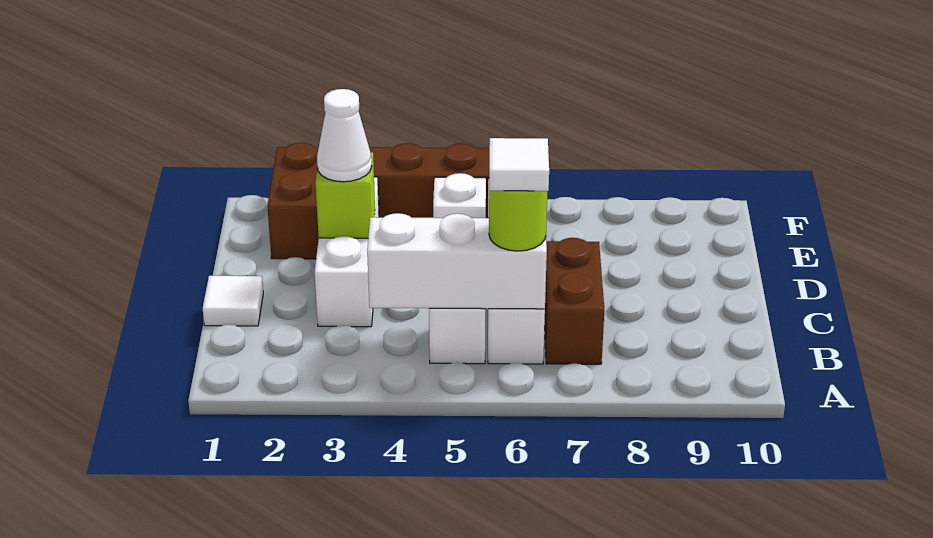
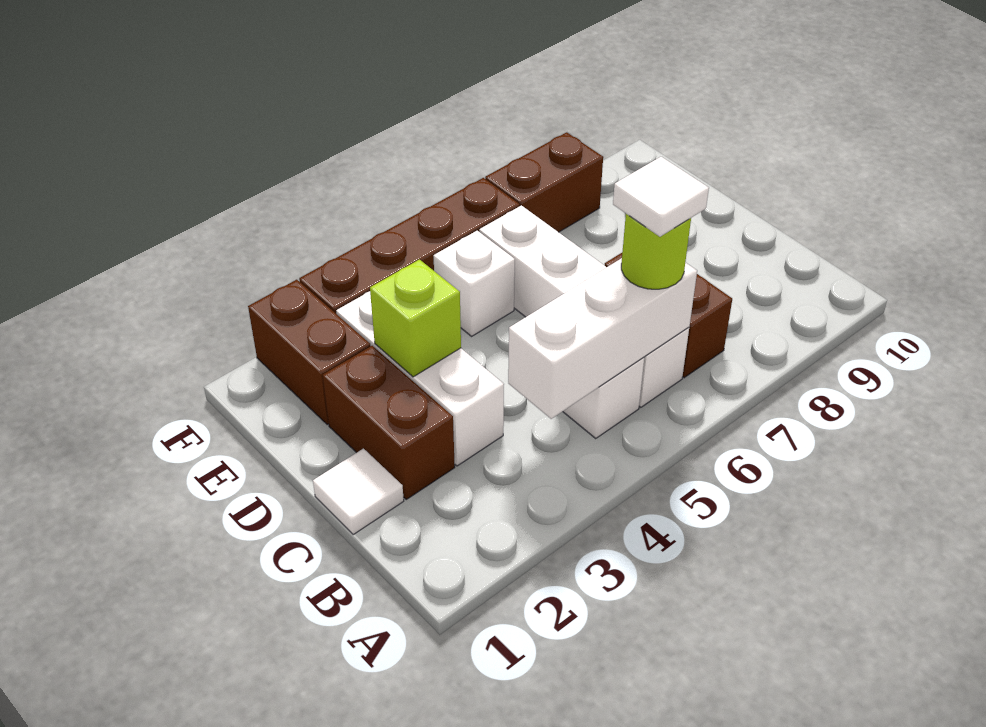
none -> brown brick C2:D2 level 1
white cone D3 level 3 -> none
none -> brown brick F7:F8 level 1

